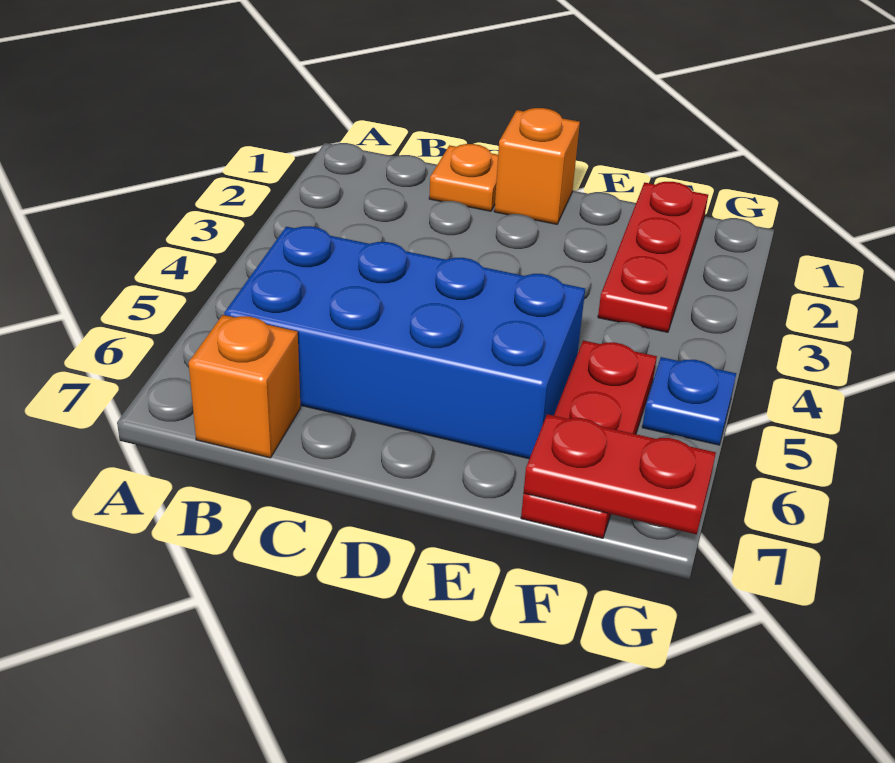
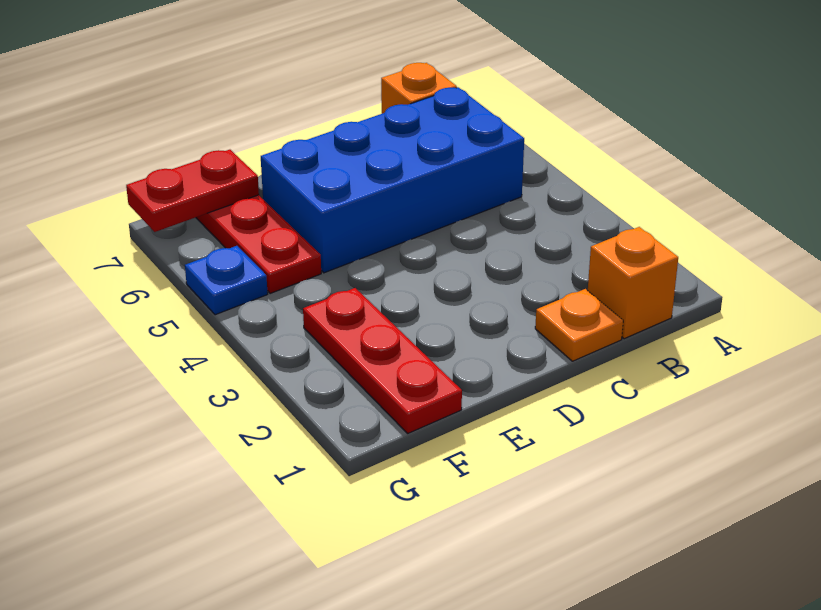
orange brick D1 level 1 -> orange brick B1 level 1

